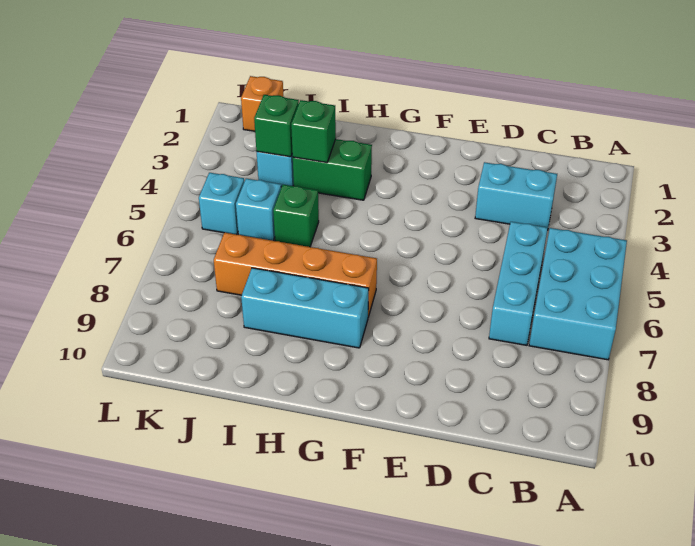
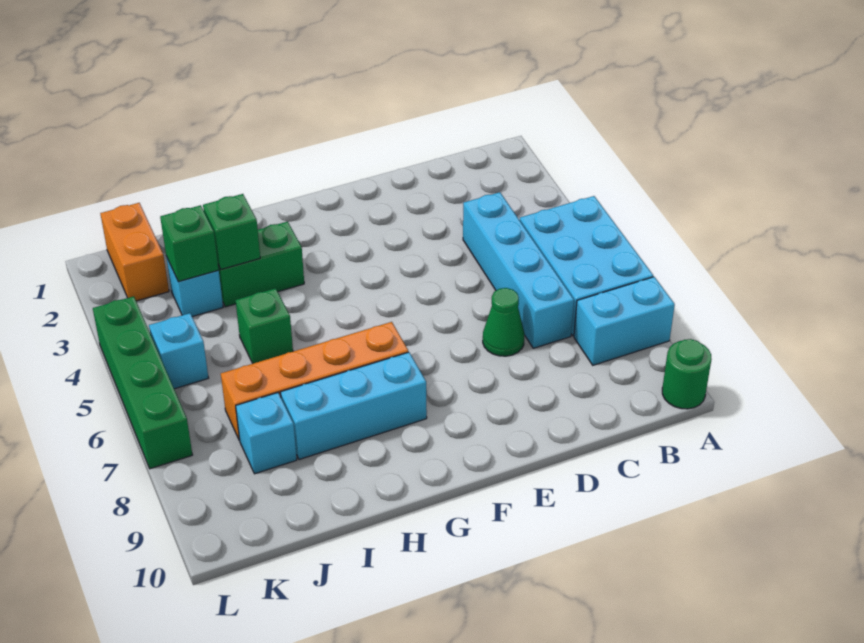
none -> green round brick A10 level 1
cyan brick C3:D3 level 1 -> cyan brick A8:B8 level 1
cyan brick C5:C7 level 1 -> cyan brick C4:C7 level 1
none -> green cone D7 level 1
cyan brick J5 level 1 -> cyan brick J8 level 1
orange brick K1 level 1 -> orange brick K1:K2 level 1
none -> green brick L4:L7 level 1

